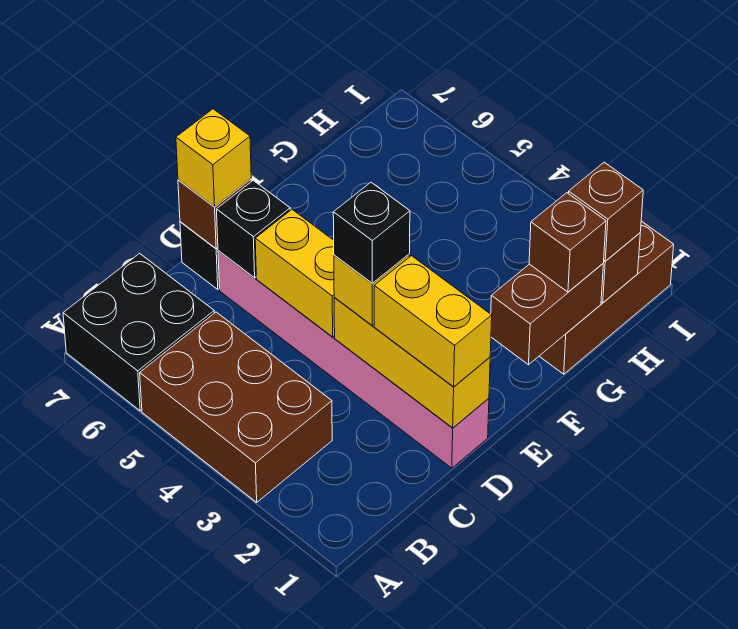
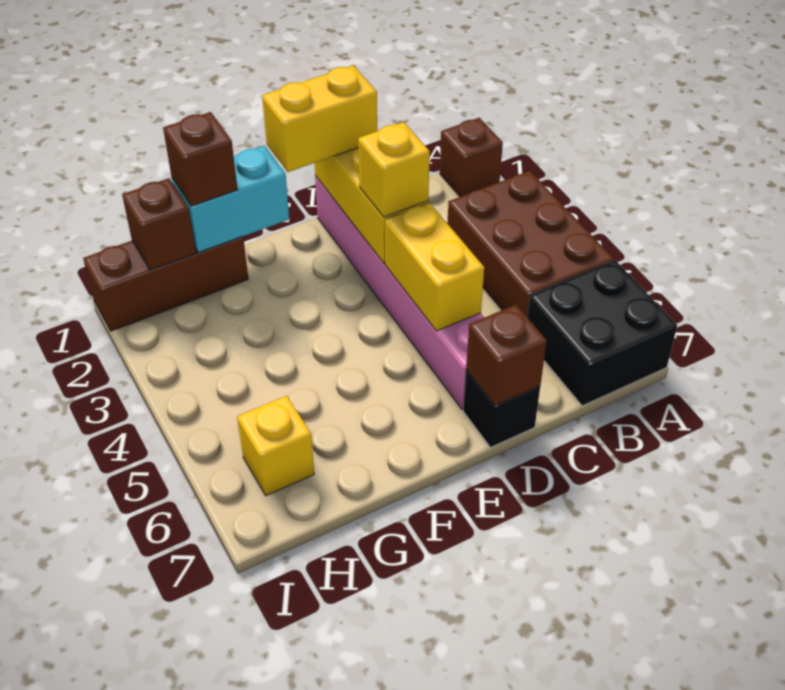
yellow brick D1:D2 level 3 -> yellow brick D1:E1 level 3
black brick D3 level 4 -> none
black brick D6 level 2 -> none
yellow brick D7 level 3 -> yellow brick H6 level 1
brown brick F1:G1 level 2 -> cyan brick F1:G1 level 2
brown brick H1 level 3 -> brown brick A1 level 1

